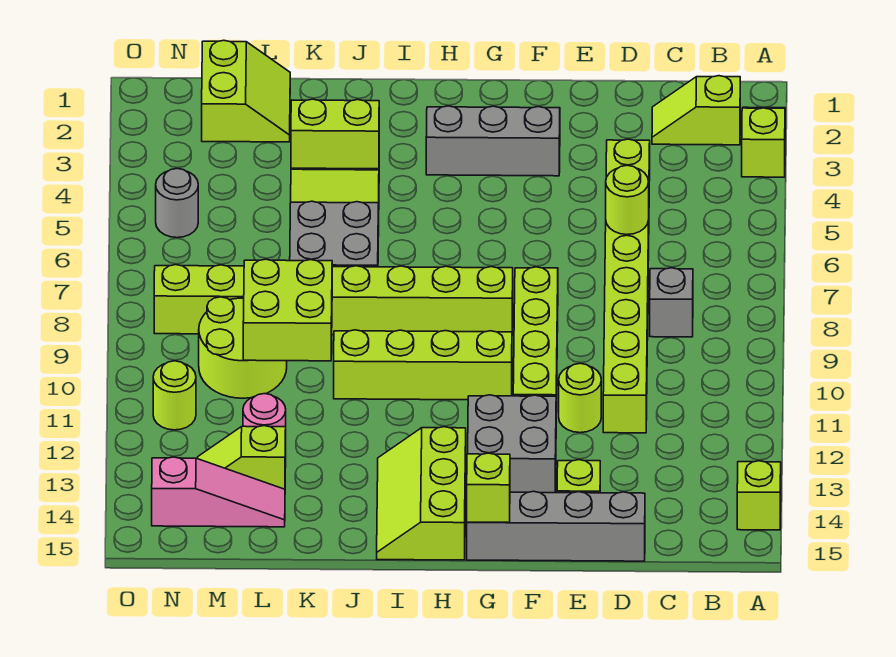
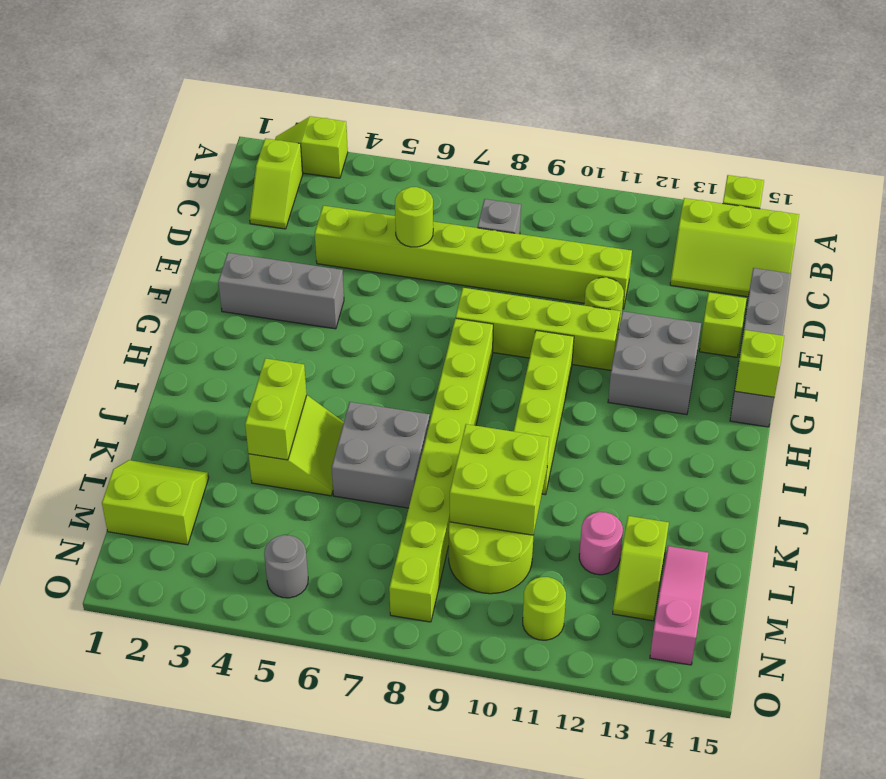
grey brick F3:H3 level 1 -> grey brick F2:F4 level 1
lime slope H13:I15 level 1 top H -> lime slope B13:C15 level 1 top B

